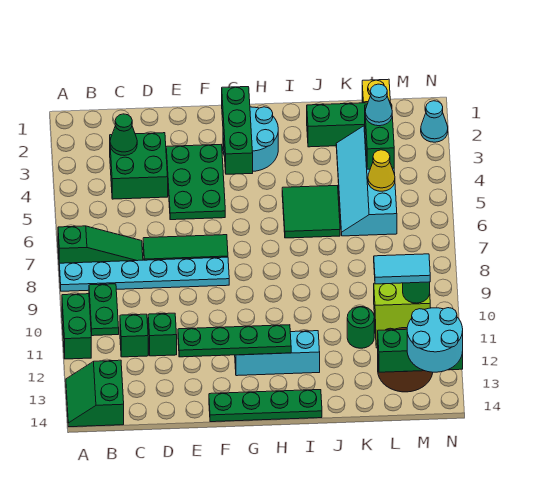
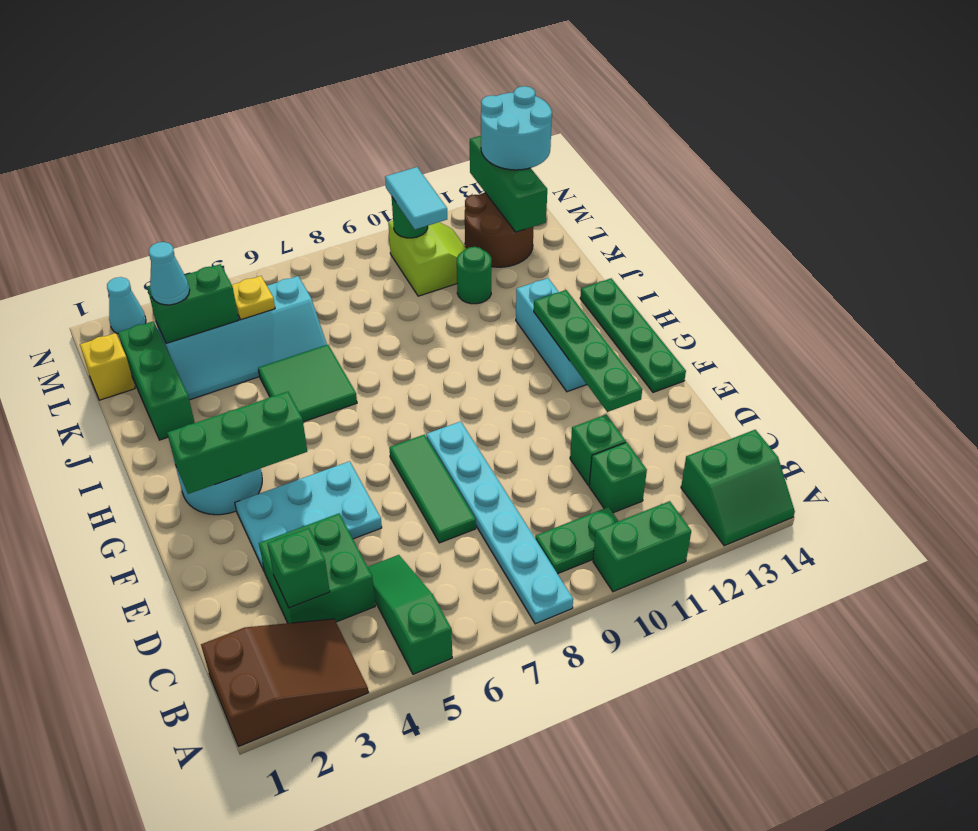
none -> brown slope A1:B3 level 1 top 1
green slope A7:C7 level 1 top A -> green slope A5:C5 level 1 top A
green cone C3 level 2 -> green brick C3 level 2
green plate E3:F5 level 1 -> cyan plate E3:F5 level 1
yellow cone L5 level 2 -> yellow plate L5 level 2

